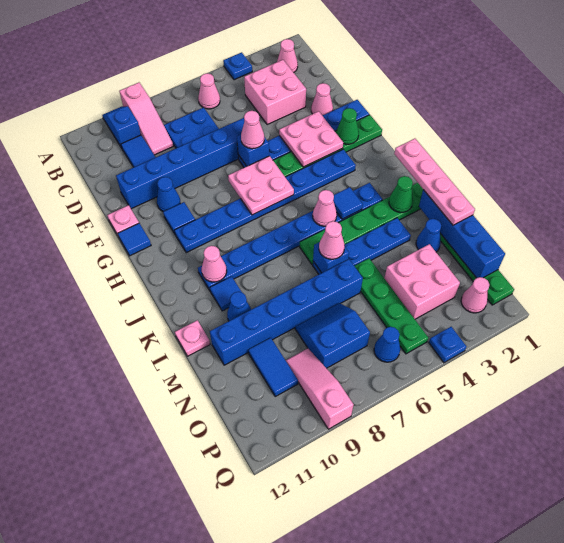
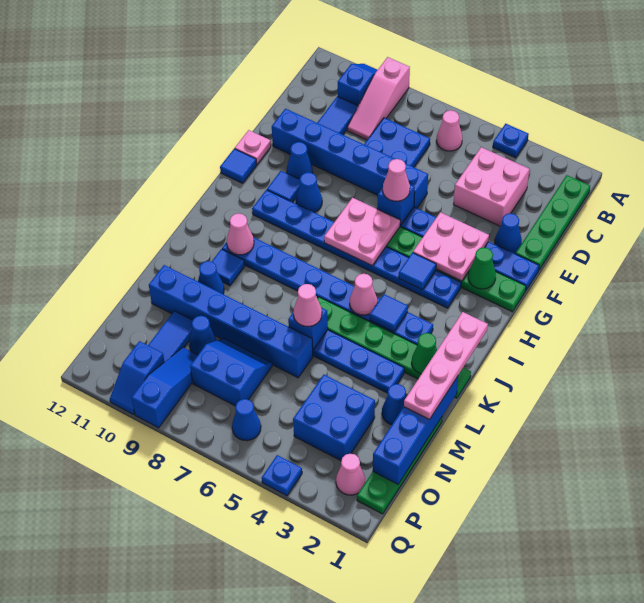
pink cone B2 level 1 -> none
pink cone E2 level 1 -> blue cone E2 level 1
none -> blue cone G9 level 1
none -> blue tile H4 level 2
pink plate L12 level 1 -> none
green plate M5:P5 level 1 -> green plate B1:E1 level 1
pink brick N3:O4 level 1 -> blue brick N3:O4 level 1
none -> blue cone N9 level 1
pink slope O9:Q9 level 1 top Q -> blue slope O9:Q9 level 1 top Q
none -> blue slope P10:Q10 level 1 top P

